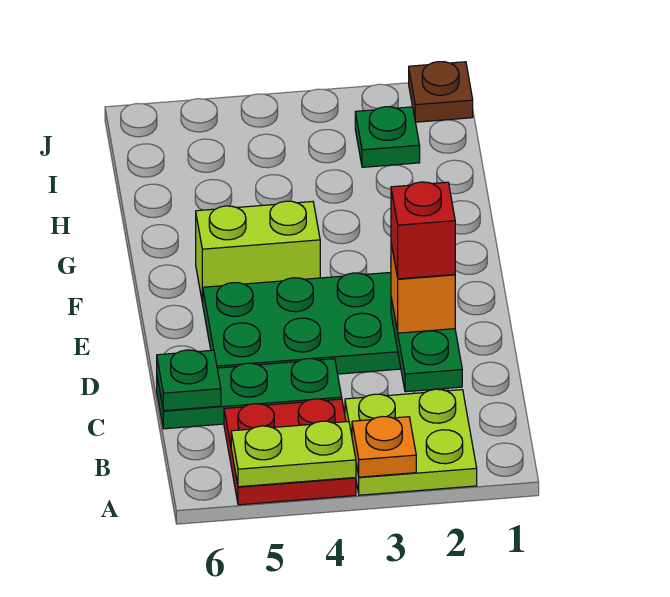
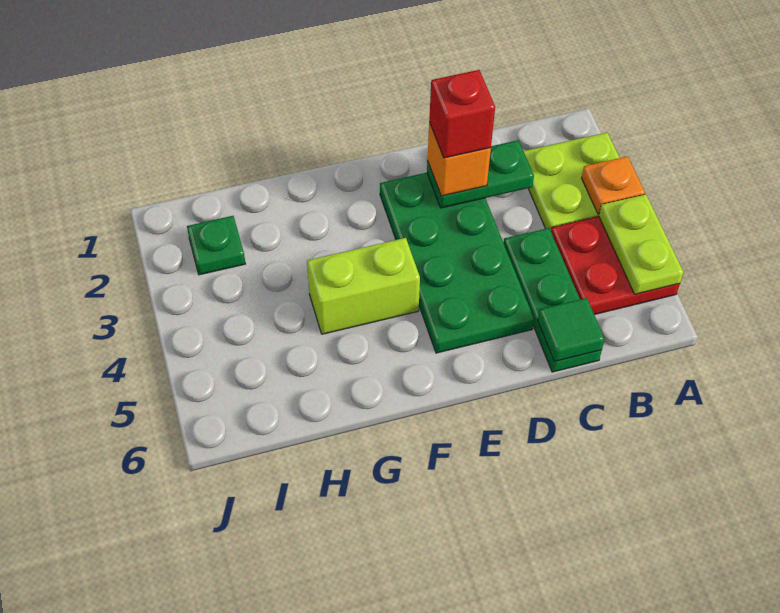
green plate C6 level 2 -> green tile C6 level 2
lime brick F4:F5 level 1 -> lime brick F4:G4 level 1
brown plate J1 level 1 -> none

